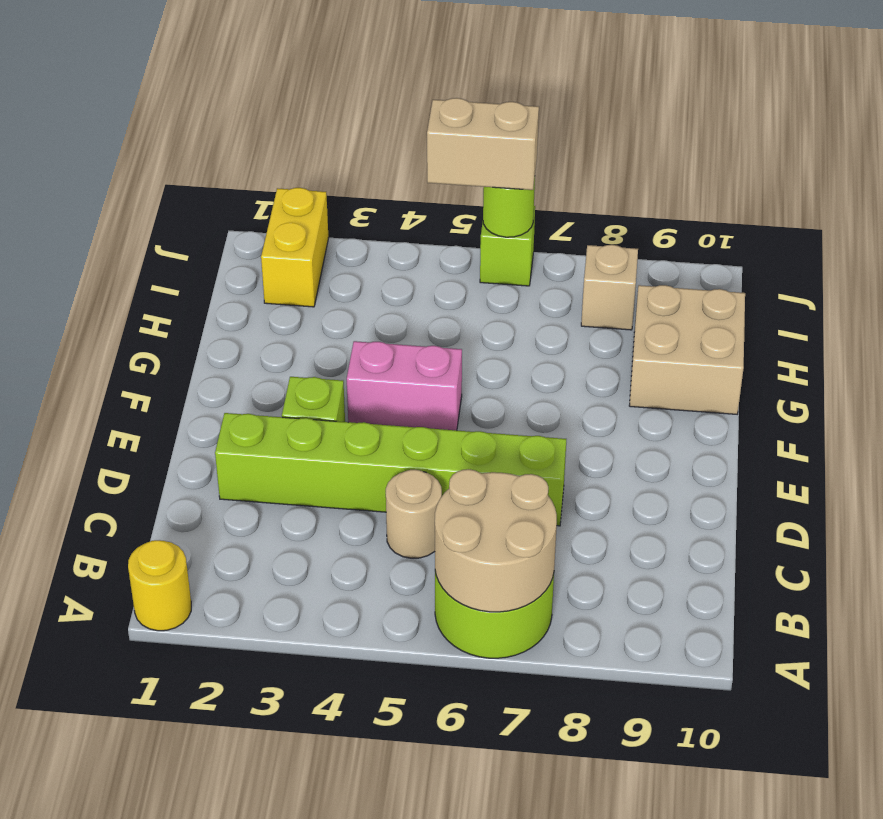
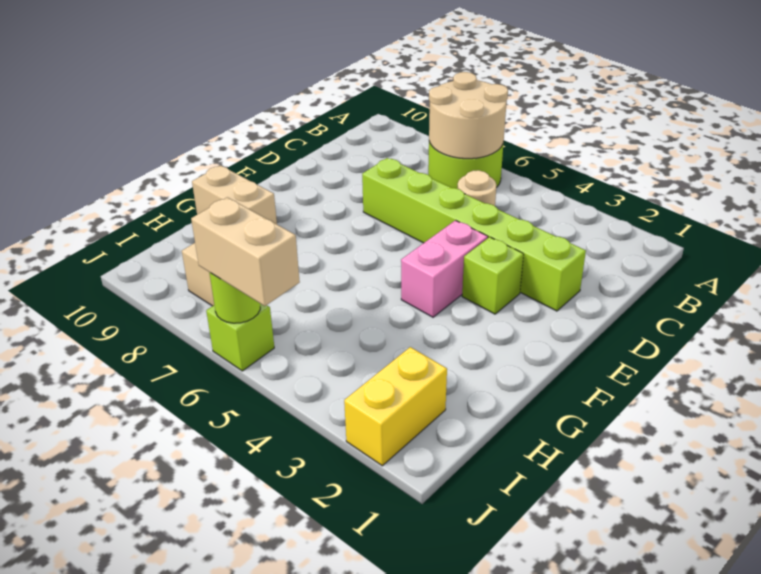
yellow round brick A1 level 1 -> none
pink brick F4:F5 level 1 -> pink brick E4:F4 level 1
tan brick G9:H10 level 1 -> tan brick G9:G10 level 1

